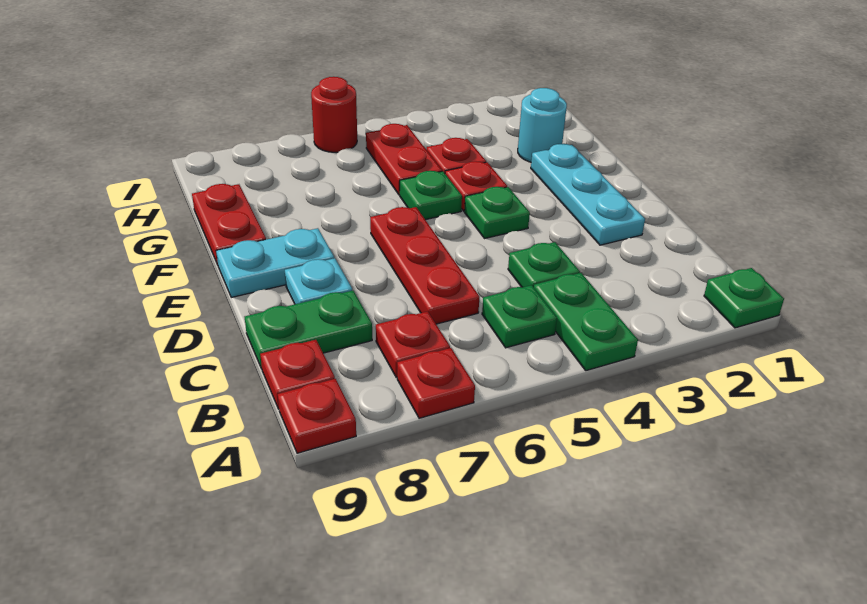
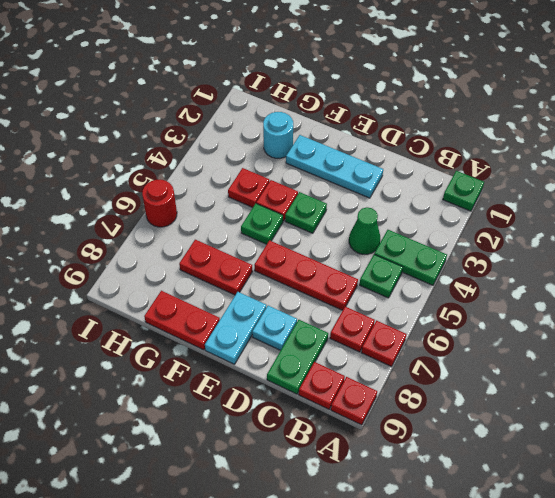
green plate C4 level 1 -> green cone C4 level 1
red plate G5:H5 level 1 -> red plate F7:G7 level 1

